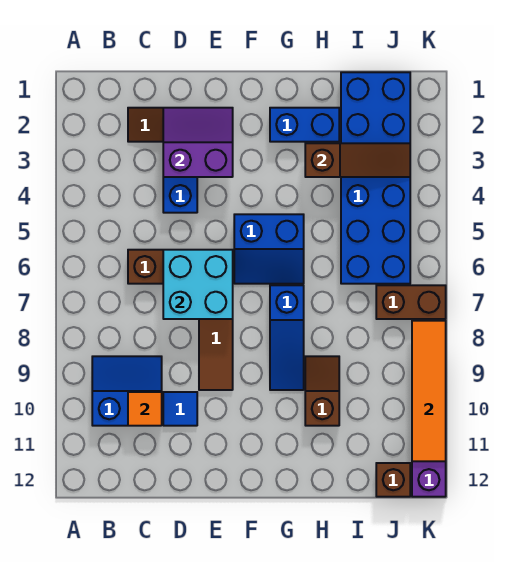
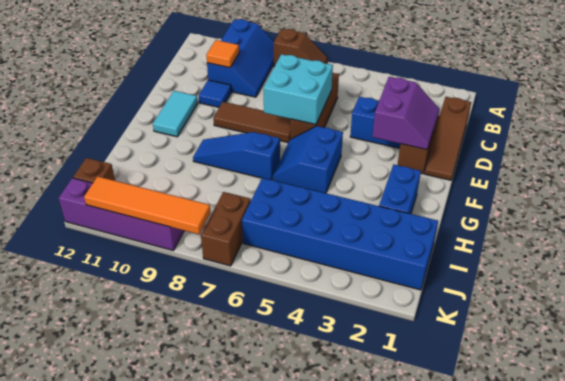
blue slope B9:C10 level 1 top 10 -> blue slope A9:C10 level 1 top 10
none -> cyan tile E11:F11 level 1
brown slope H3:J3 level 2 top H -> brown slope C1:E1 level 1 top C
brown slope H9:H10 level 1 top 10 -> brown slope A7:A8 level 1 top 8

